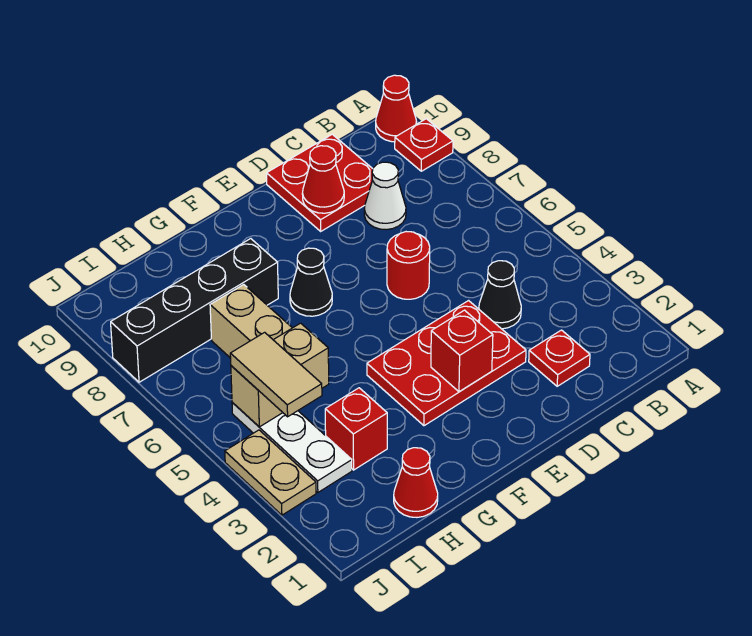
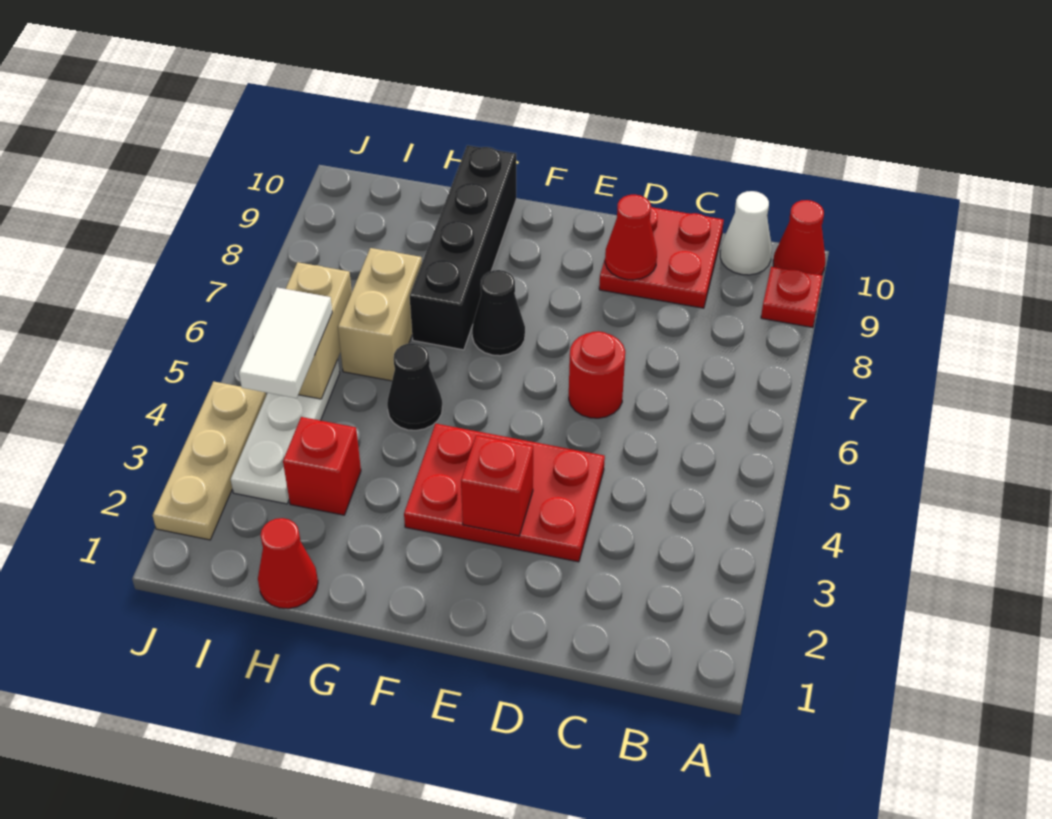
red plate C2 level 1 -> none
black cone C4 level 1 -> black cone G5 level 1
white cone C8 level 1 -> white cone B10 level 1
black brick G8:J8 level 1 -> black brick G7:G10 level 1
tan brick H5:I5 level 2 -> tan brick I5:I6 level 2
tan tile I4:I5 level 3 -> white tile I4:I5 level 3
tan plate J3:J4 level 1 -> tan plate J2:J4 level 1

